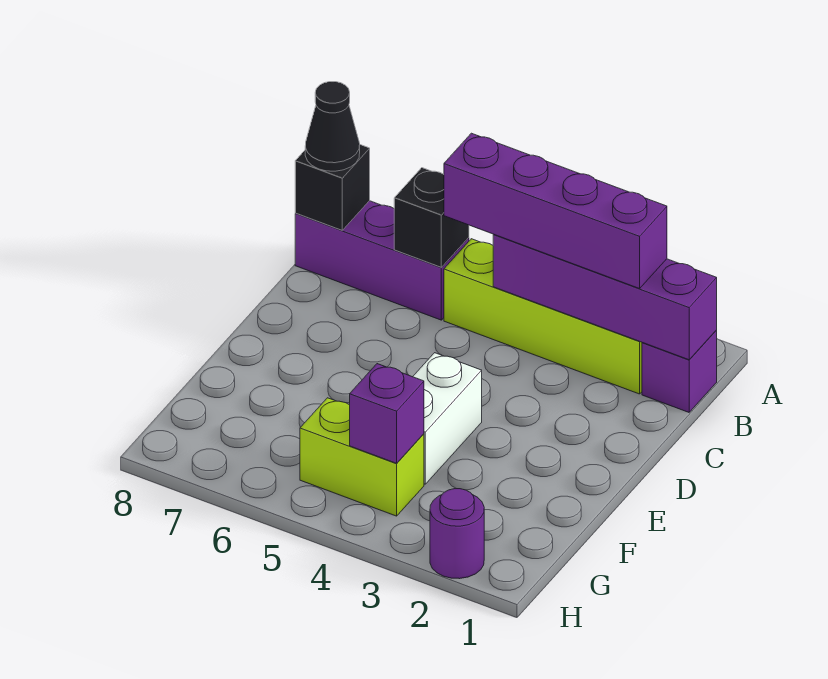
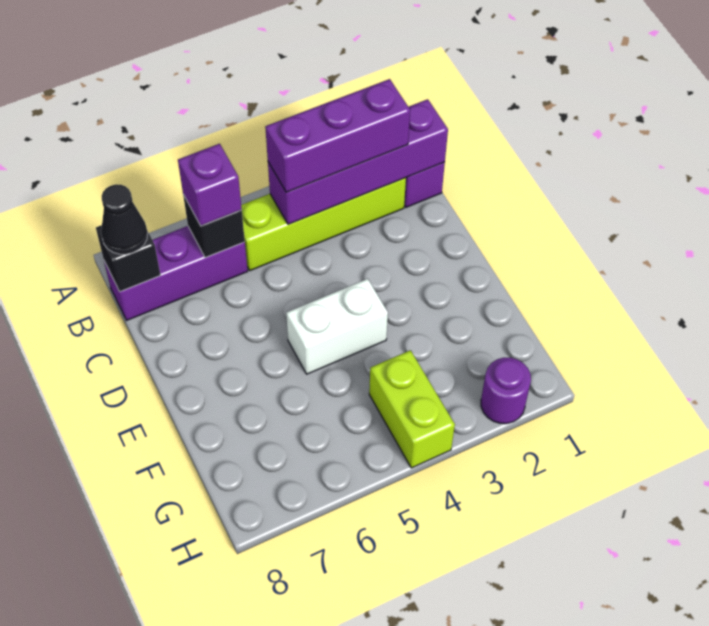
purple brick B2:B5 level 3 -> purple brick B2:B4 level 3
white brick E4:F4 level 1 -> white brick E4:E5 level 1
lime brick G4:G5 level 1 -> lime brick G4:H4 level 1
purple brick G4 level 2 -> purple brick B6 level 3

